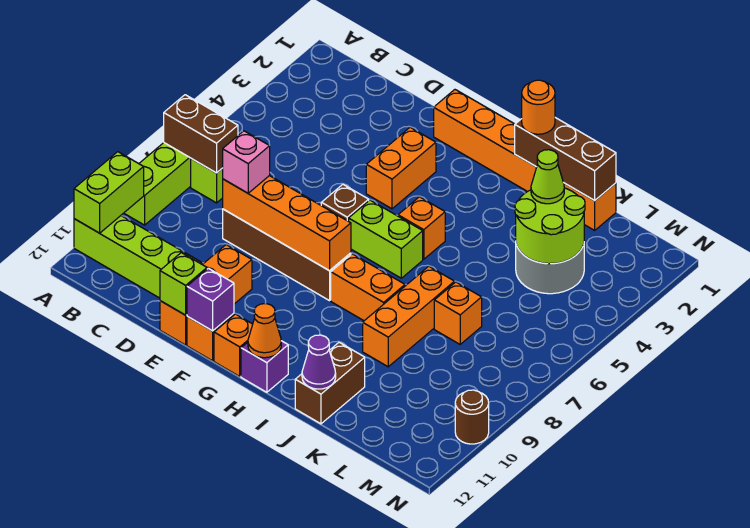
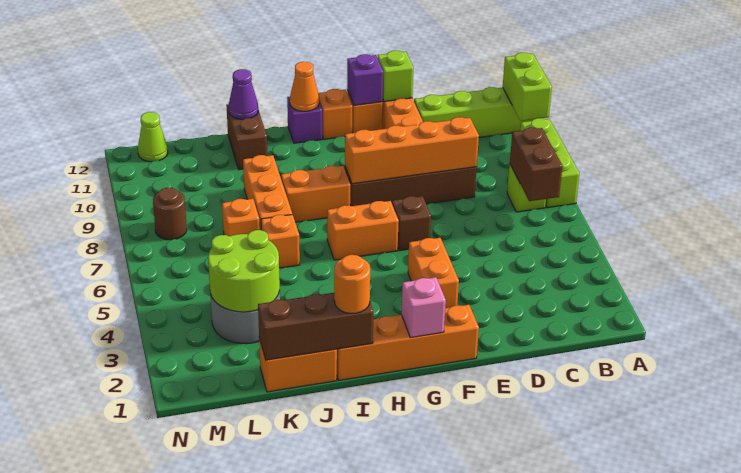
brown brick A7:B7 level 2 -> brown brick B6:B7 level 2
pink brick D8 level 3 -> pink brick G1 level 2
lime brick G6:H6 level 1 -> orange brick G6:H6 level 1
orange brick H5 level 1 -> orange brick J6 level 1
lime cone K3 level 3 -> lime cone M12 level 1
brown round brick N10 level 1 -> brown round brick M8 level 1

